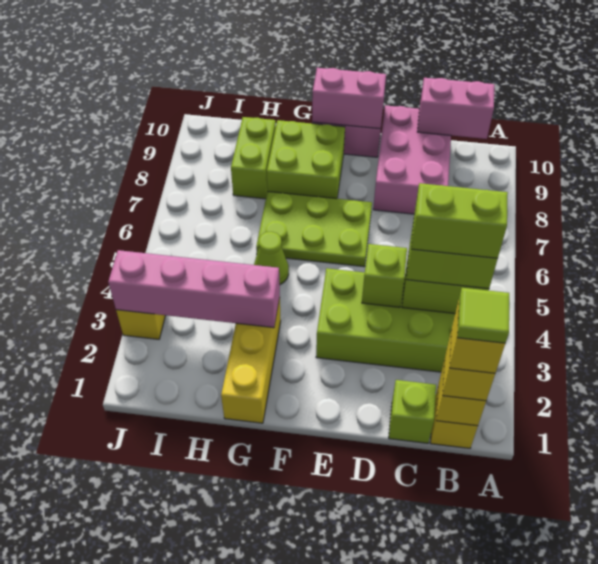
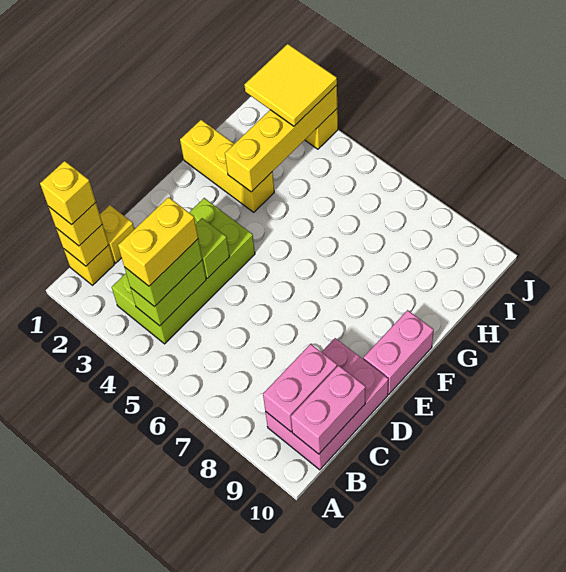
lime tile B1 level 5 -> none
lime brick B4:C4 level 4 -> yellow brick B4:C4 level 4
lime brick C1 level 1 -> yellow brick C1 level 1
pink brick C8:D10 level 1 -> pink brick B9:D10 level 1
lime plate E6:G7 level 1 -> none
pink brick E10:F10 level 2 -> pink brick B9:C9 level 2
lime brick F8:G9 level 1 -> none
pink brick G3:J3 level 2 -> yellow brick G3:J3 level 2
lime cone G5 level 1 -> none
lime brick H8:H9 level 1 -> none
none -> yellow tile I2:J3 level 3

